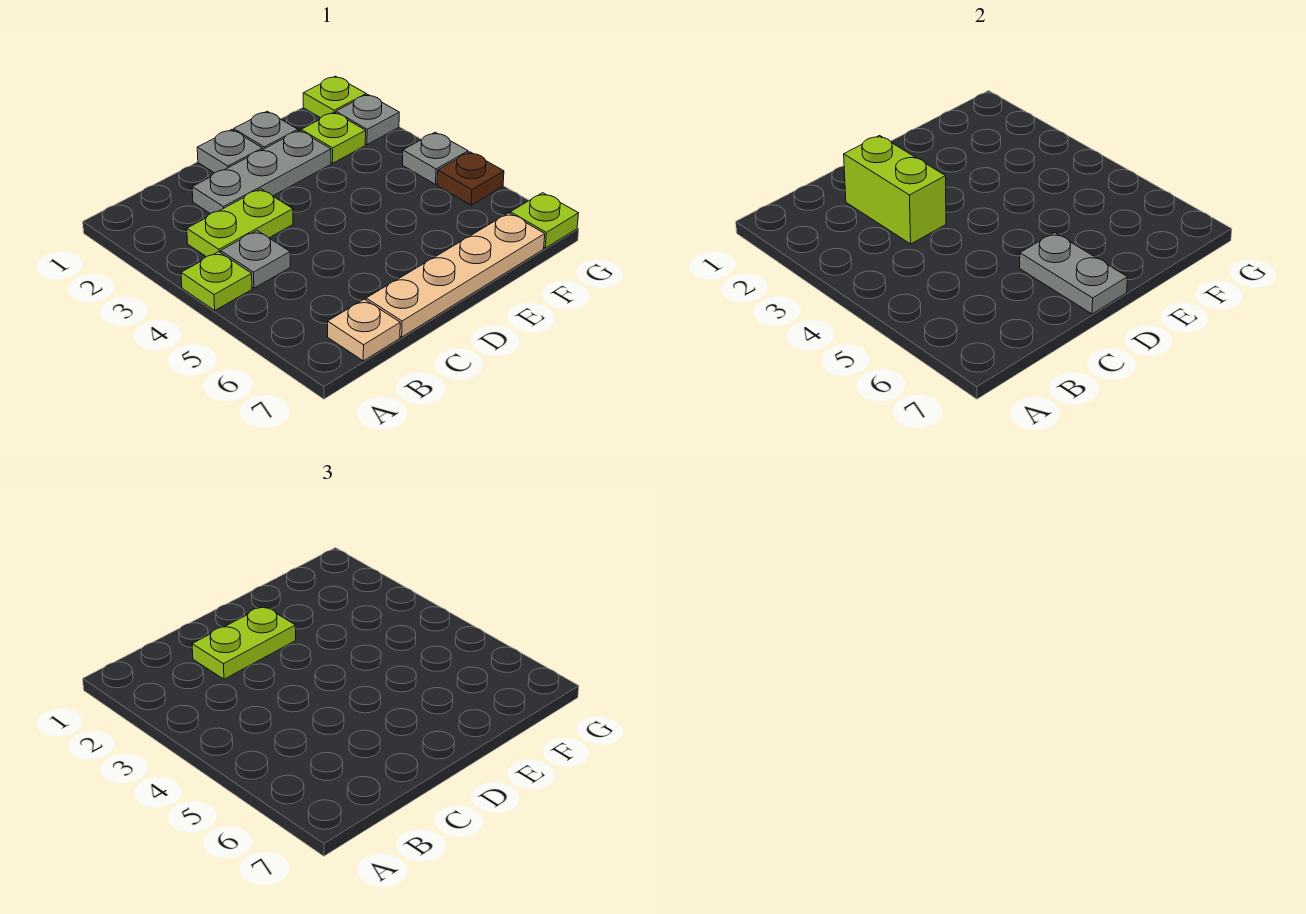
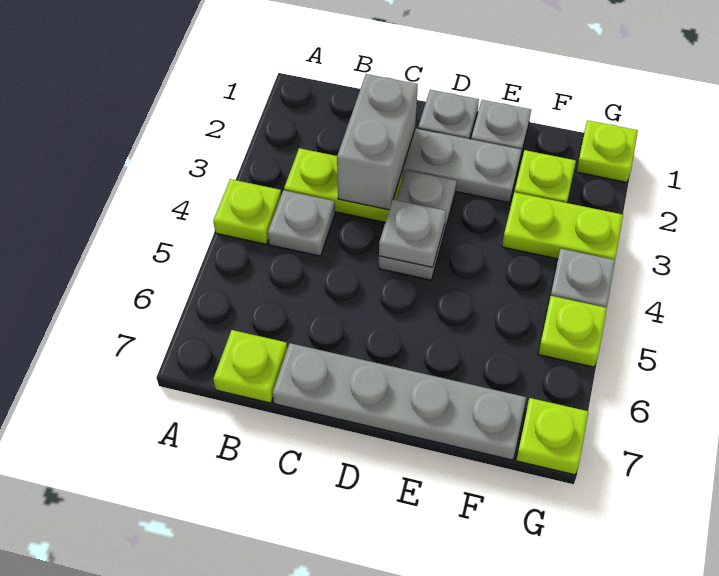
tan plate B7 level 1 -> lime plate B7 level 1
lime brick C2:C3 level 2 -> grey brick C2:C3 level 2
lime plate C2:D2 level 3 -> lime plate F3:G3 level 1
tan plate C7:F7 level 1 -> grey plate C7:F7 level 1
grey plate D6:D7 level 2 -> grey plate D3:D4 level 1
grey plate G2 level 1 -> grey plate D4 level 2
brown plate G5 level 1 -> lime plate G5 level 1

